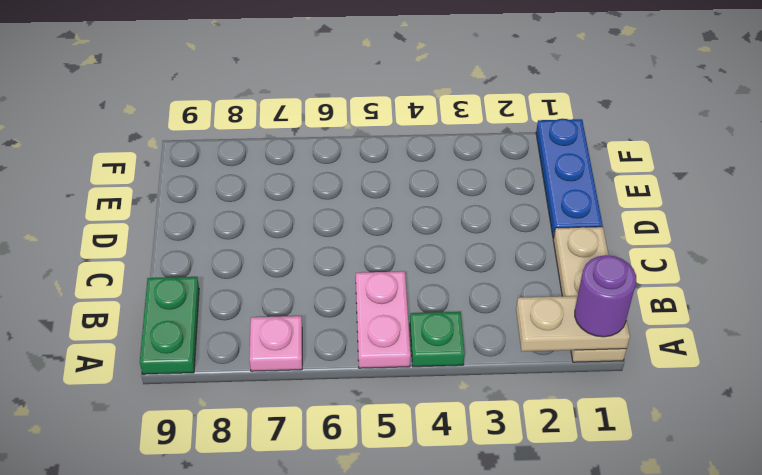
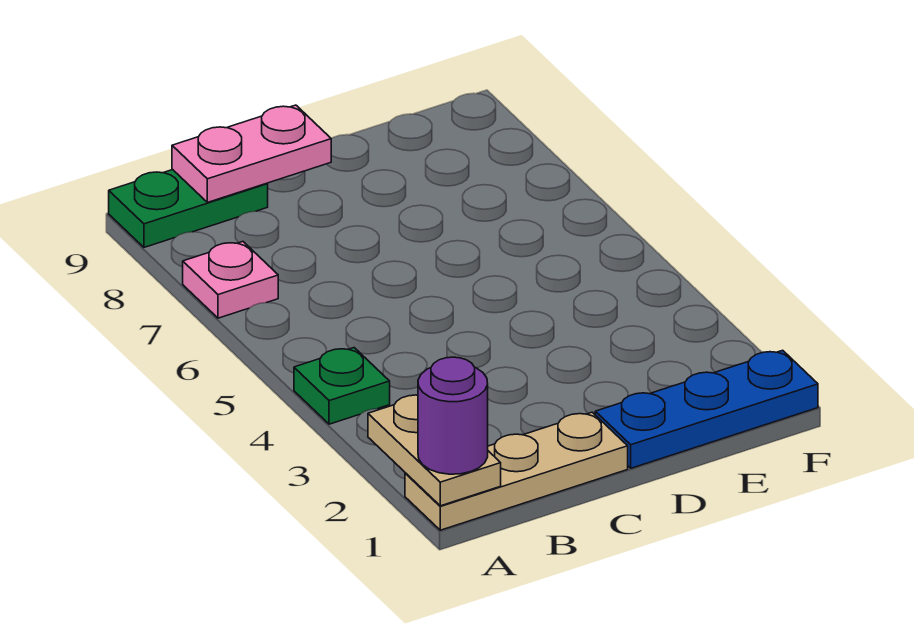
pink plate A5:B5 level 1 -> pink plate B9:C9 level 2

